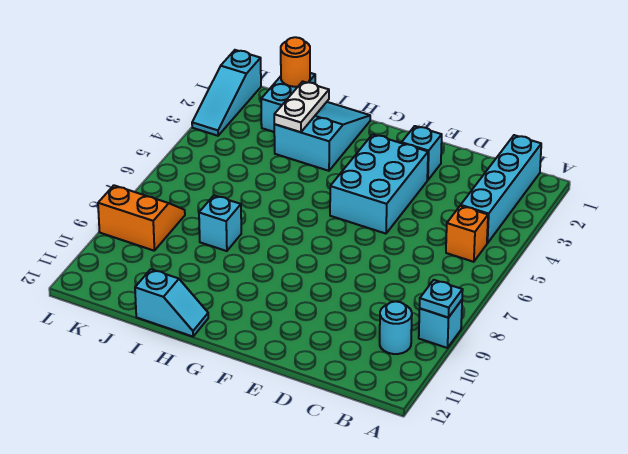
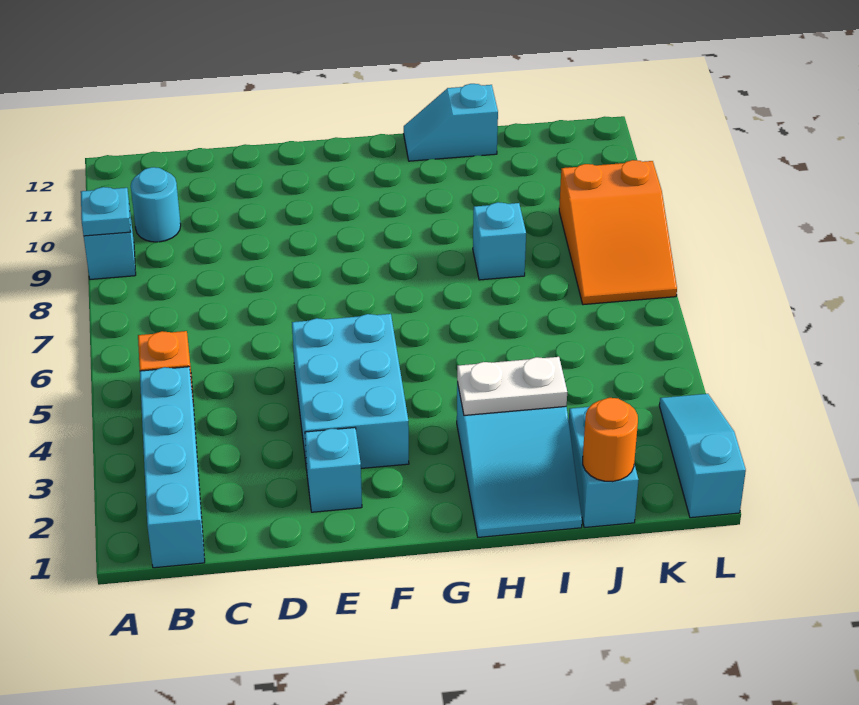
white plate I2:I3 level 2 -> white plate H3:I3 level 2
orange slope K8:L9 level 1 top 9 -> orange slope K7:L9 level 1 top 9

